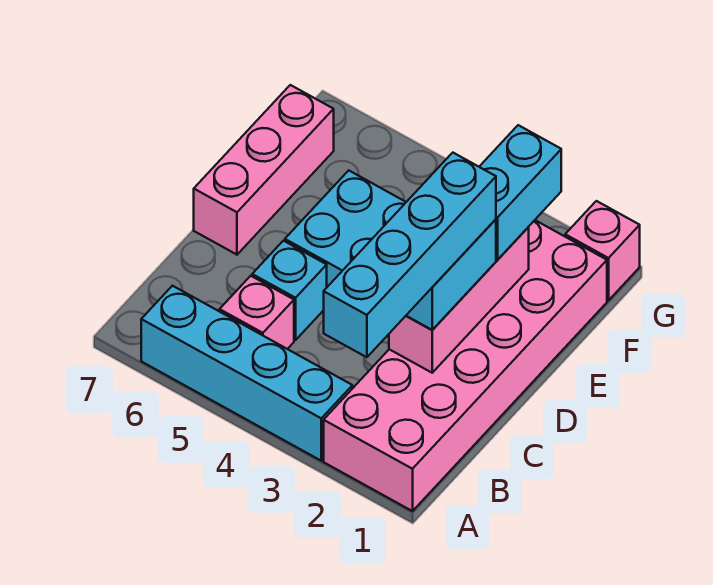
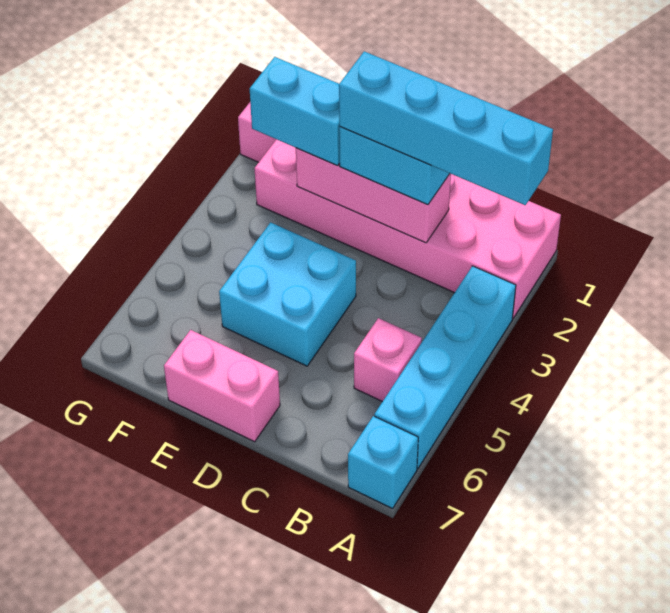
cyan brick C5 level 1 -> cyan brick A7 level 1
pink brick D7:F7 level 1 -> pink brick D7:E7 level 1

